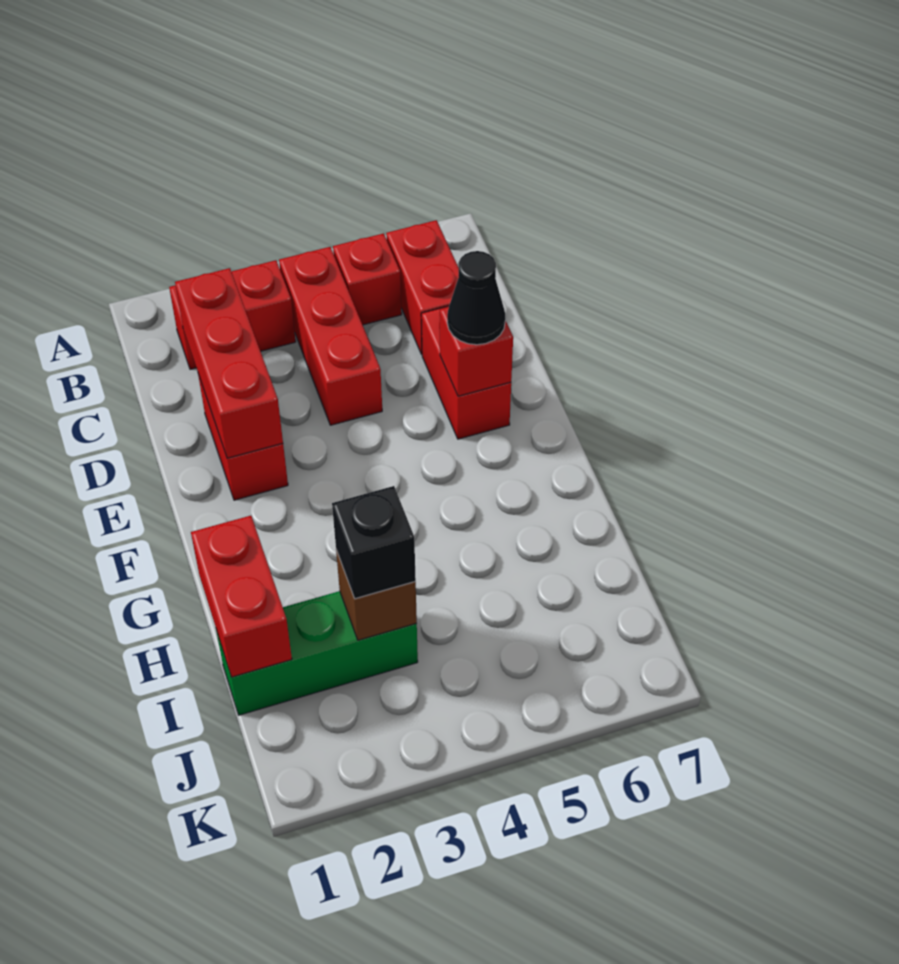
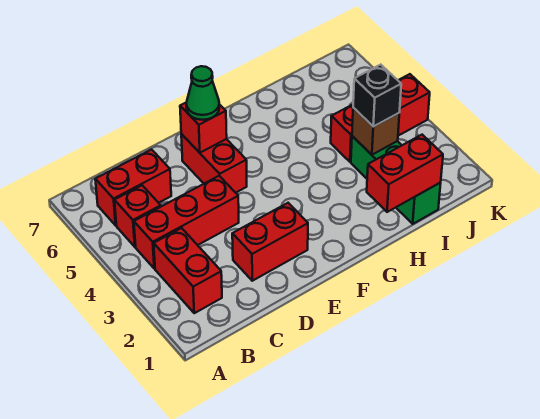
red brick C2:E2 level 2 -> red brick I4:K4 level 1
red brick D6:E6 level 1 -> red brick E5:E6 level 1
black cone E6 level 3 -> green cone E6 level 3

